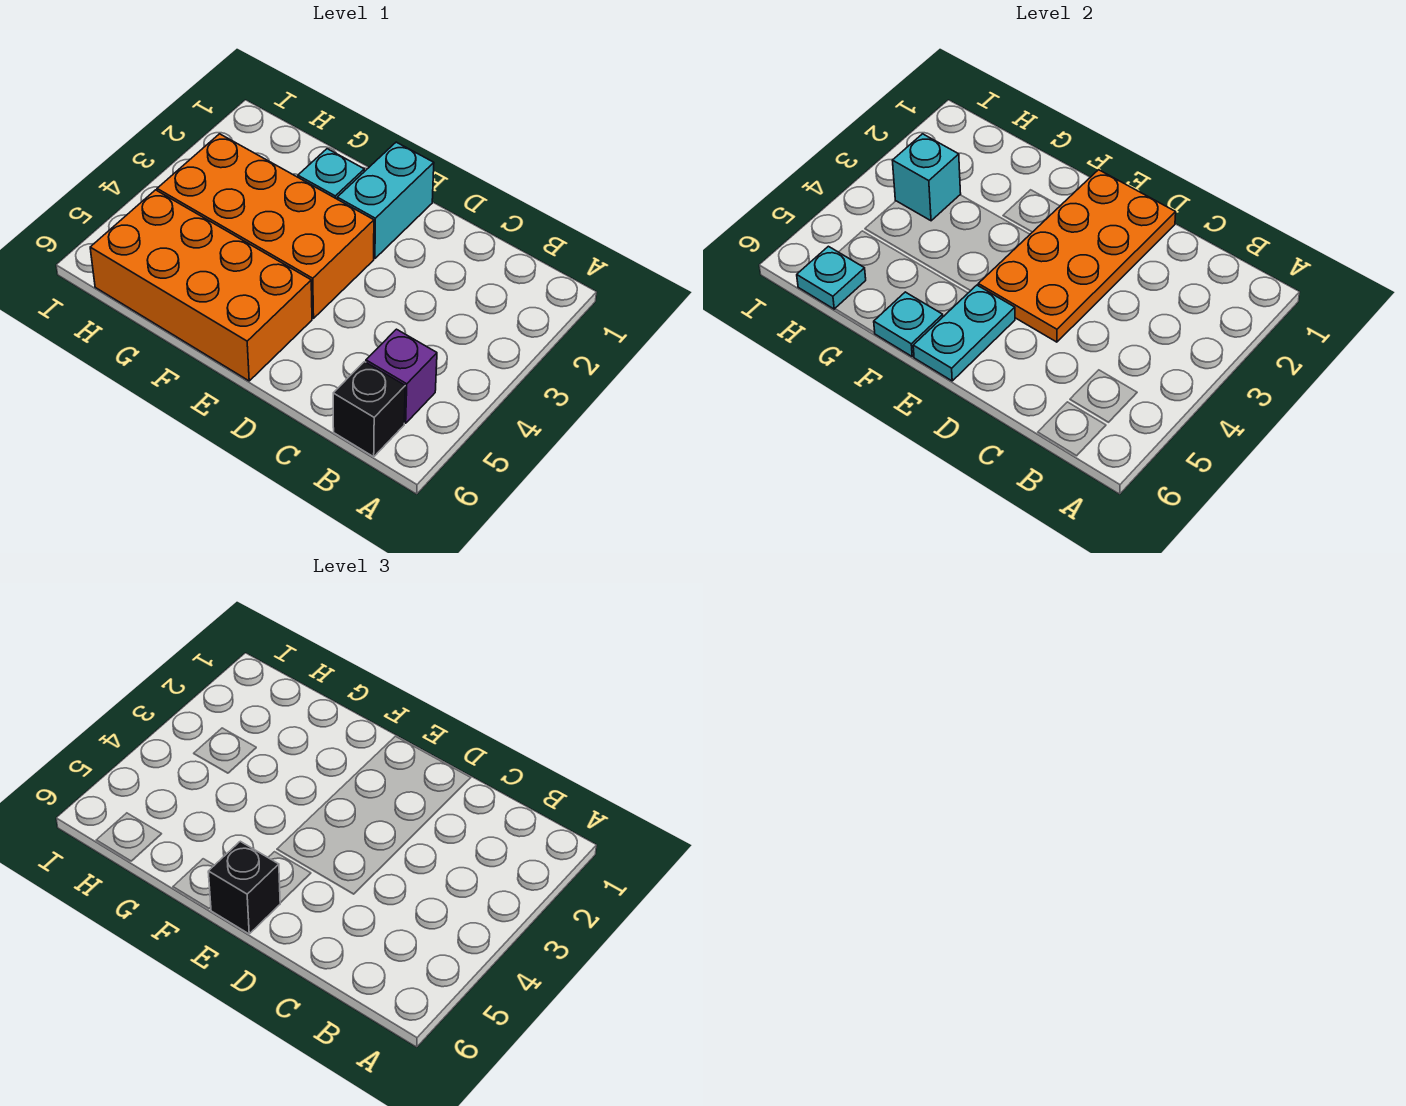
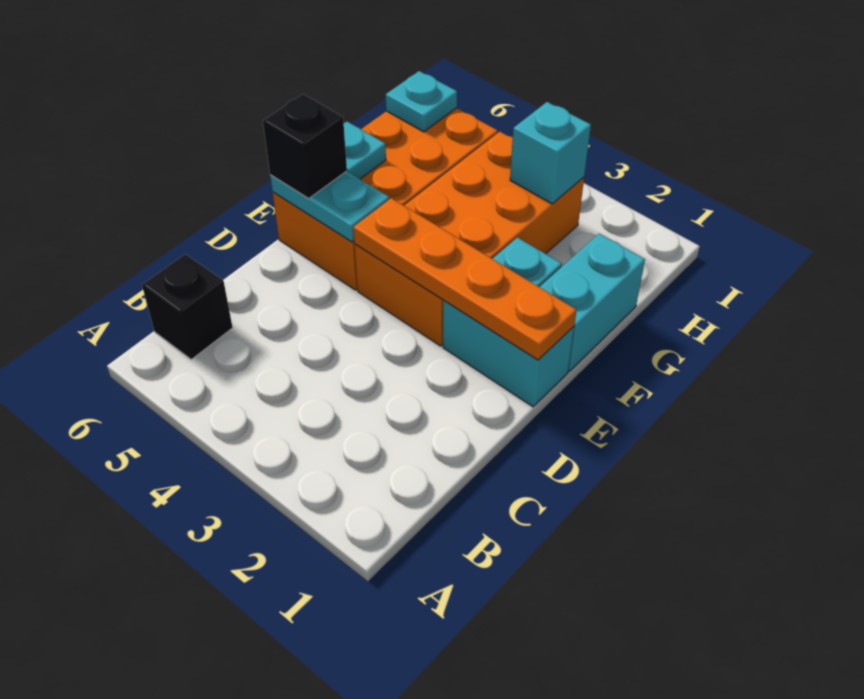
purple brick B5 level 1 -> none
orange plate D1:E4 level 2 -> orange plate E1:E4 level 2
none -> cyan brick F1:G1 level 1

